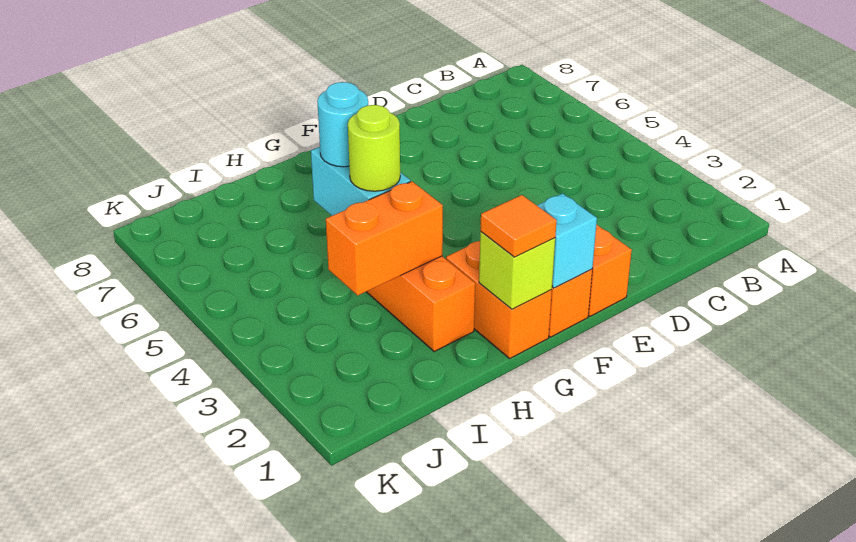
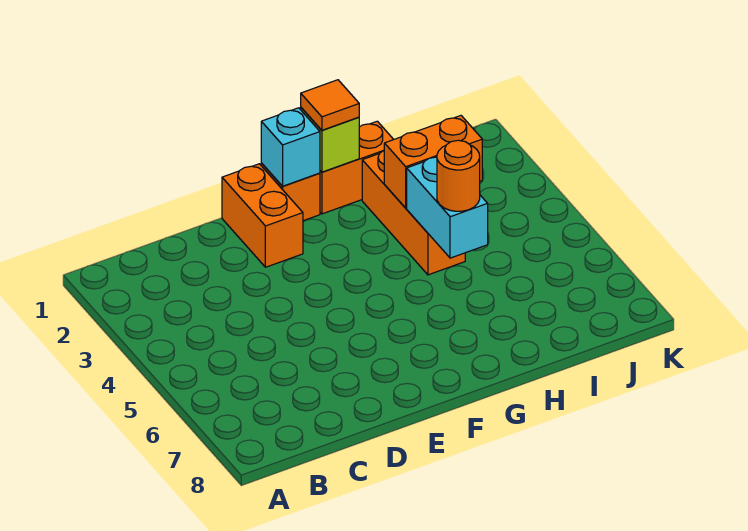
orange brick G1:G2 level 1 -> orange brick G1:H1 level 1
lime round brick H4 level 3 -> none
cyan round brick H5 level 3 -> orange round brick H5 level 3

